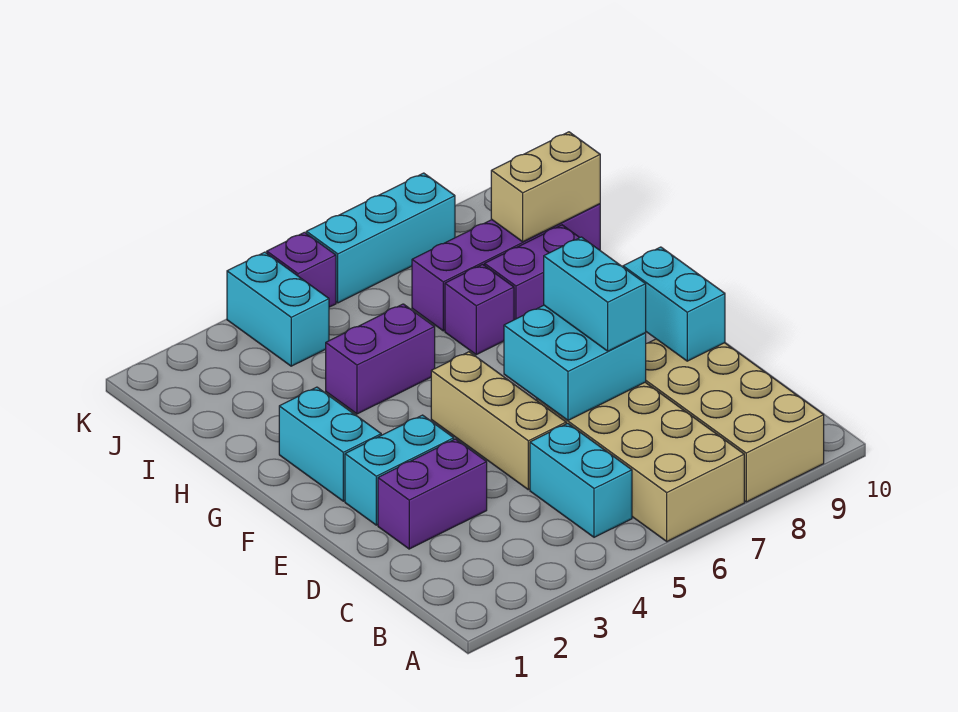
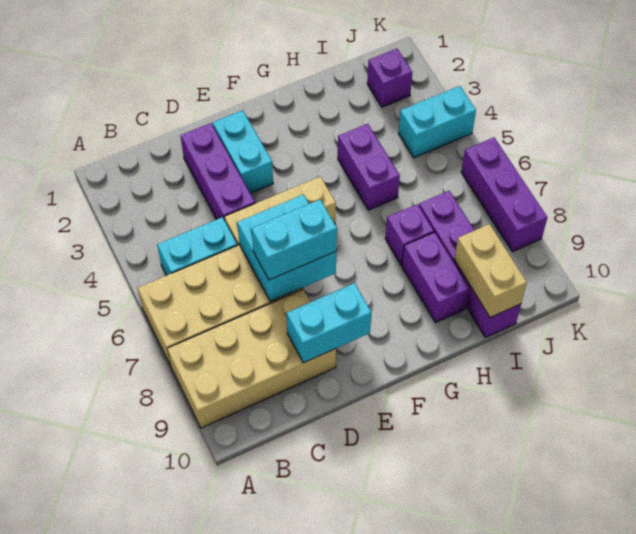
purple brick D2:D3 level 1 -> purple brick D2:D4 level 1
cyan brick F2:G2 level 1 -> none
purple brick K5 level 1 -> purple brick J2 level 1
cyan brick K6:K8 level 1 -> purple brick K6:K8 level 1

